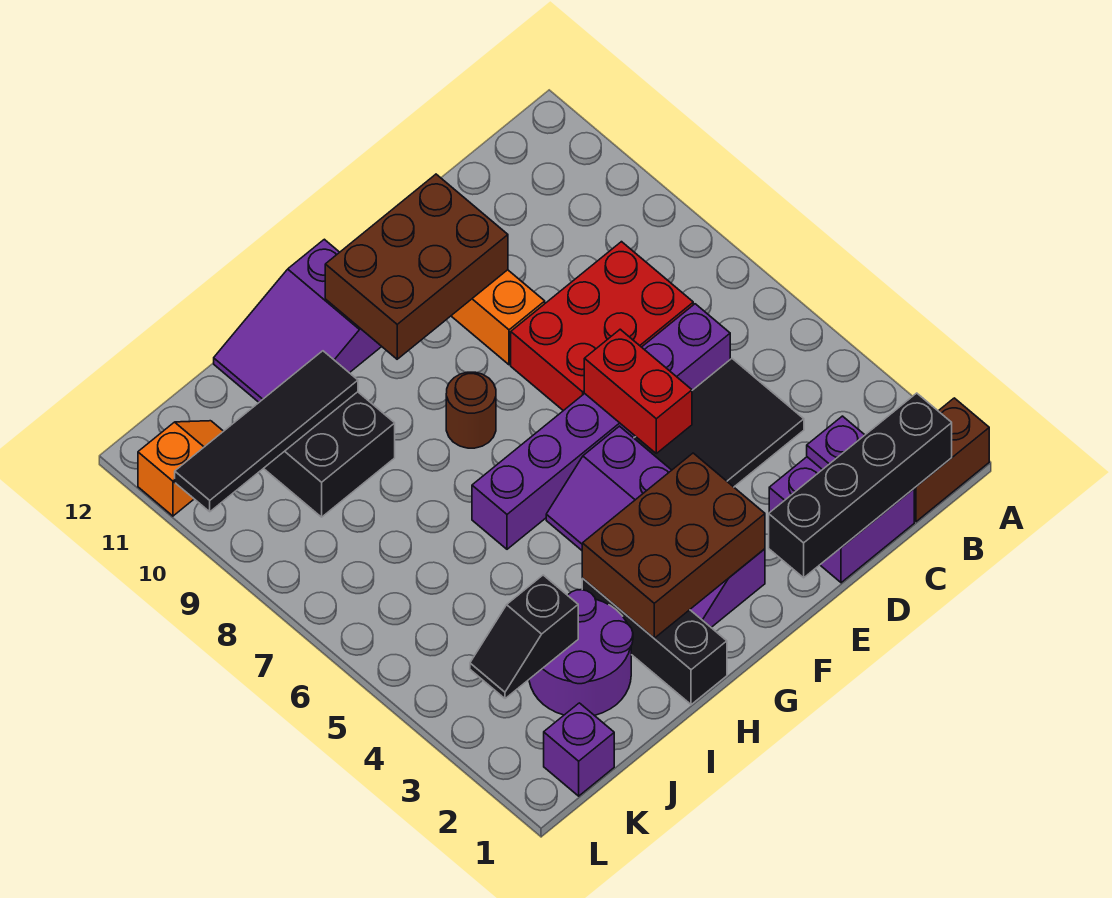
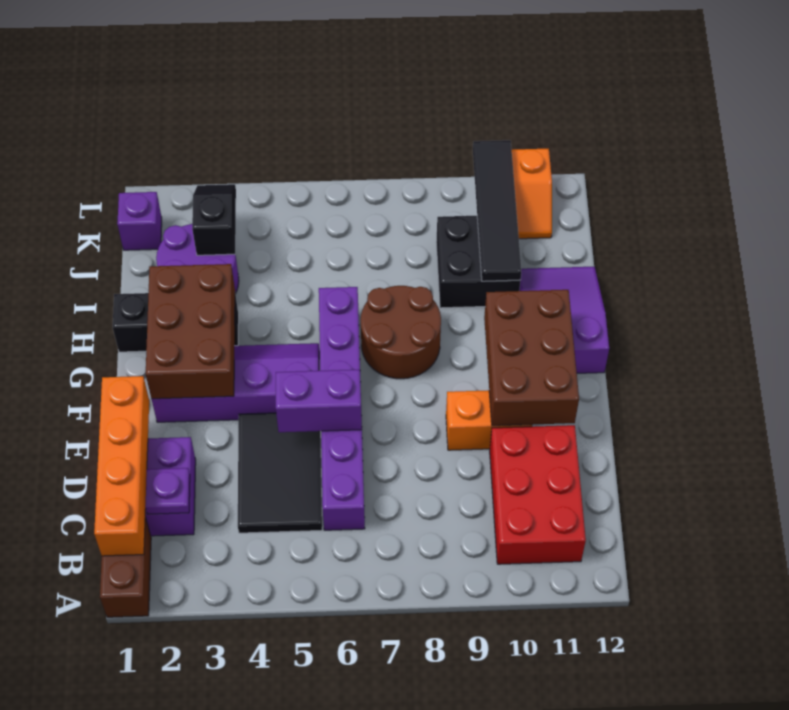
black brick B1:E1 level 2 -> orange brick B1:E1 level 2
red brick C7:E8 level 1 -> red brick B10:D11 level 1
red brick E5:E6 level 2 -> purple brick E5:E6 level 2
brown round brick G8 level 1 -> brown round brick G7:H8 level 1

